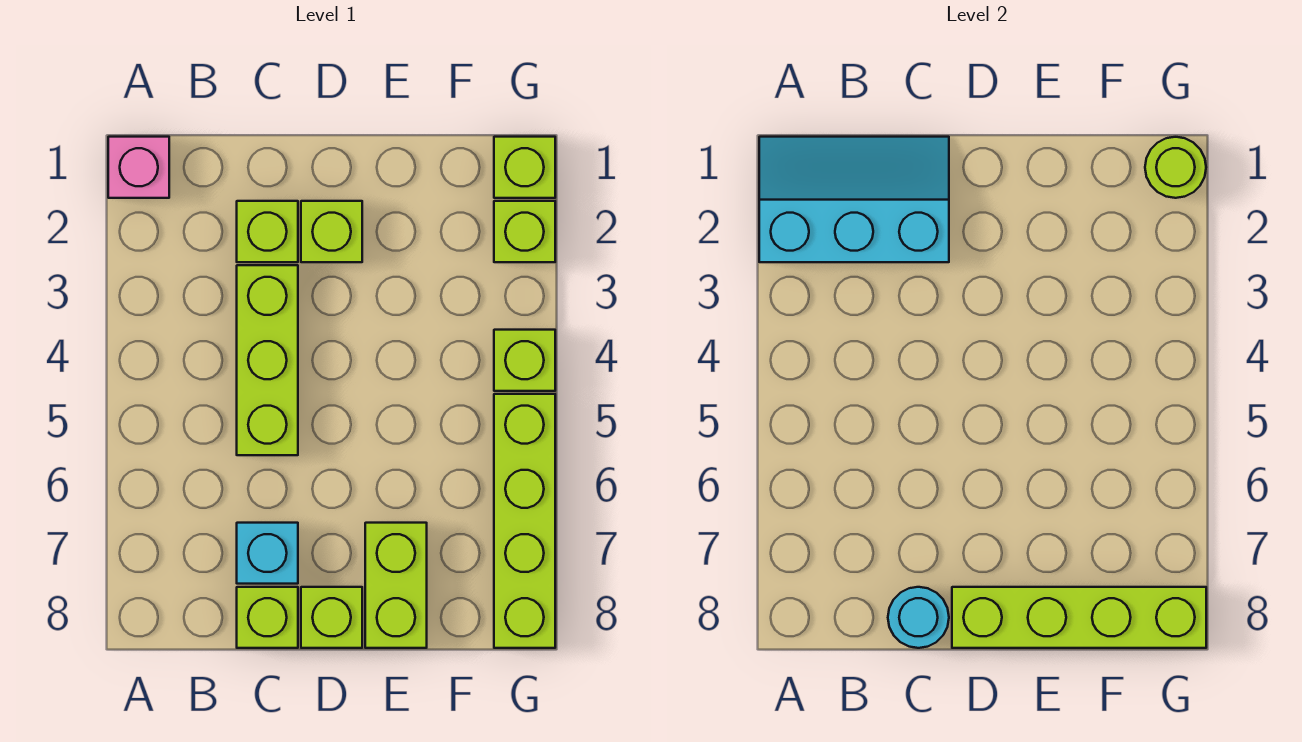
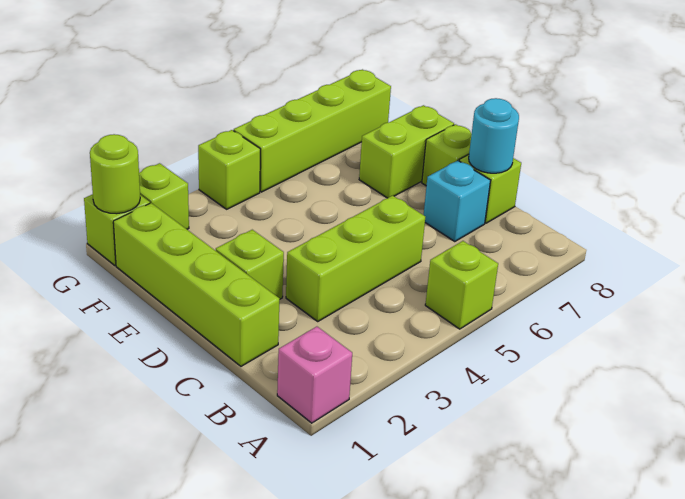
cyan slope A1:C2 level 2 top 2 -> none
lime brick C2 level 1 -> lime brick A5 level 1
lime brick D8:G8 level 2 -> lime brick C1:F1 level 1

